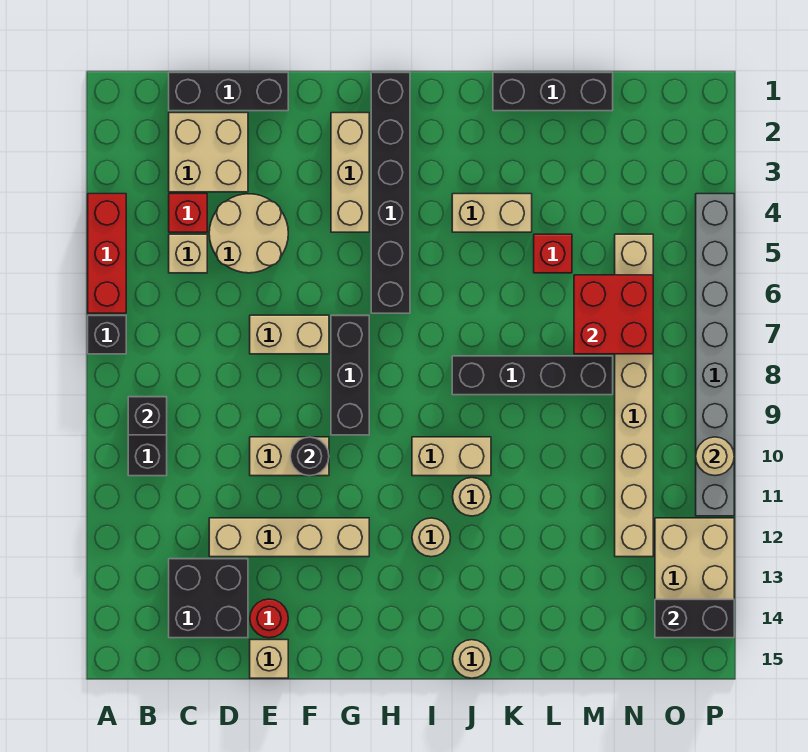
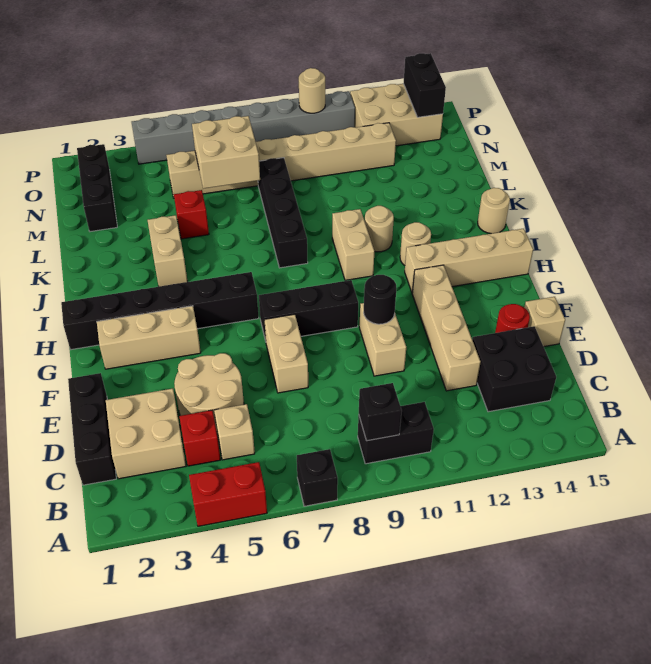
red brick A4:A6 level 1 -> red brick A4:A5 level 1
none -> tan brick H12:H15 level 1
black brick K1:M1 level 1 -> black brick M2:O2 level 1
red brick M6:N7 level 2 -> tan brick M6:N7 level 2

